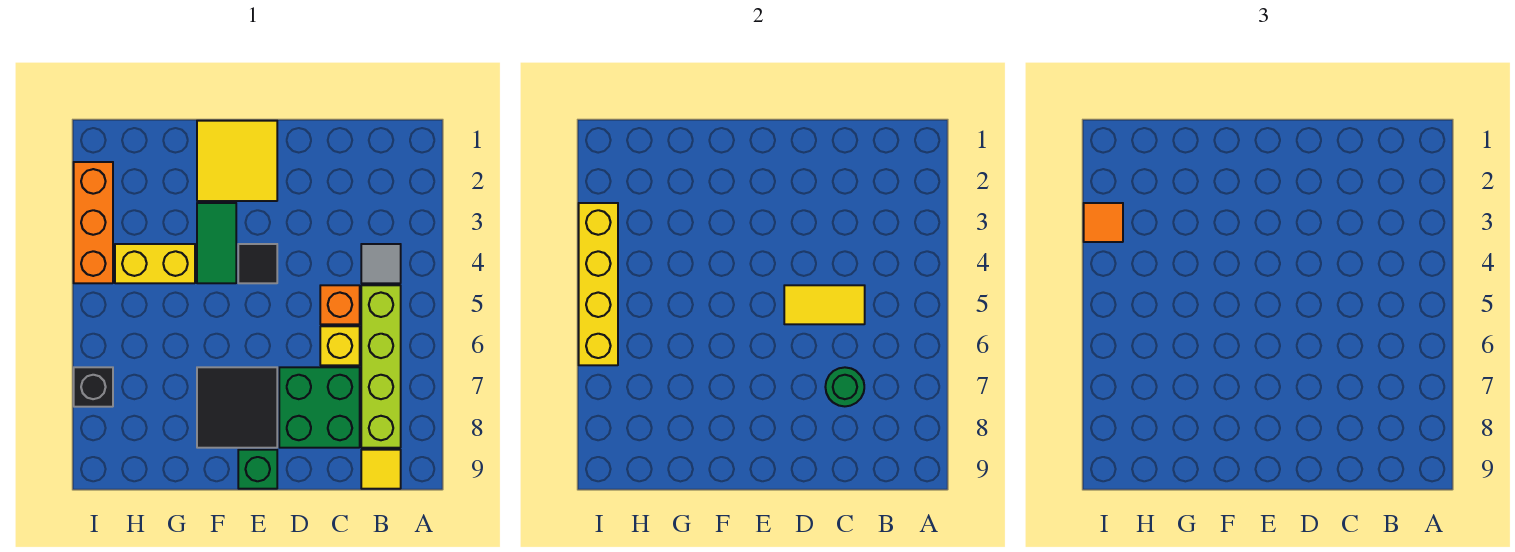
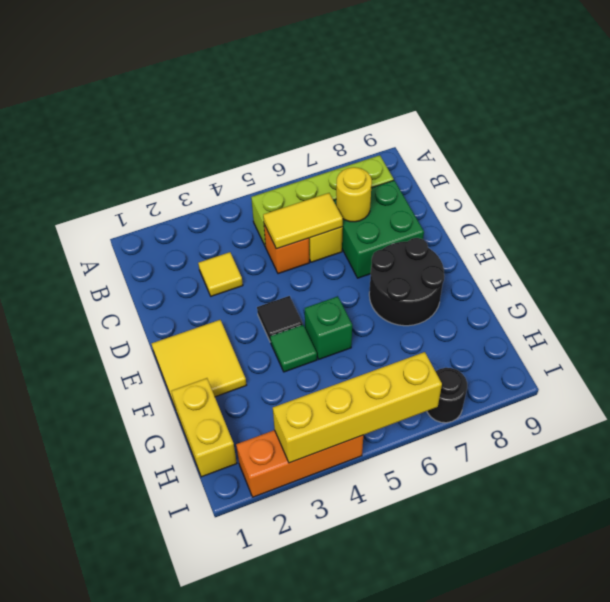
grey tile B4 level 1 -> none
yellow tile B9 level 1 -> yellow tile C3 level 1
yellow tile C5:D5 level 2 -> yellow tile C5:C6 level 2
green round brick C7 level 2 -> yellow round brick C7 level 2
black tile E7:F8 level 1 -> black round brick E7:F8 level 1
green brick E9 level 1 -> green brick F5 level 1
green tile F3:F4 level 1 -> green tile F4 level 1
yellow brick G4:H4 level 1 -> yellow brick G1:H1 level 1
orange tile I3 level 3 -> none
black brick I7 level 1 -> black round brick I7 level 1

